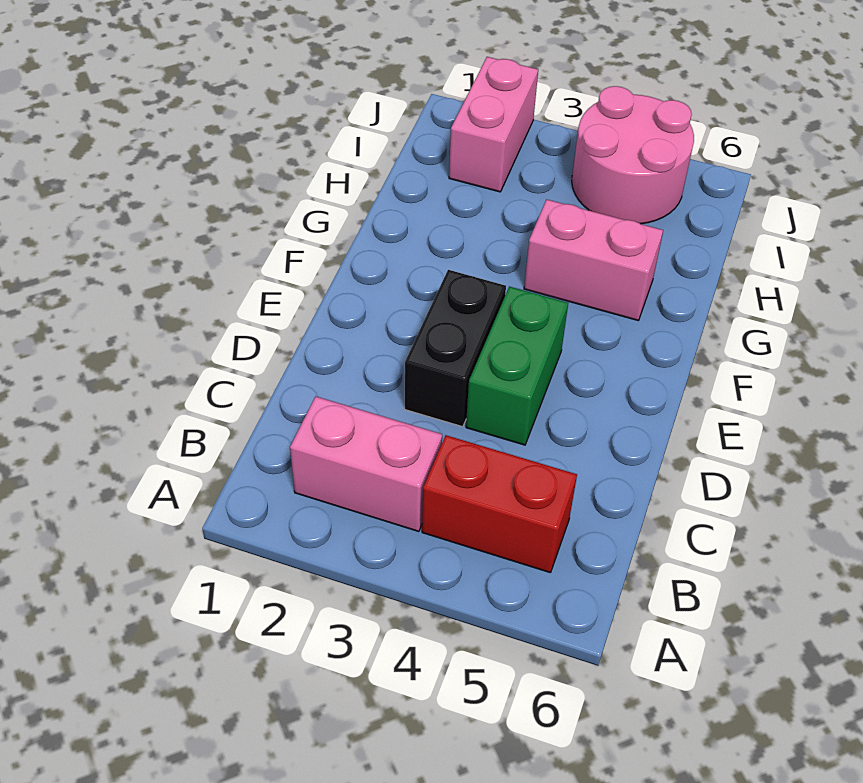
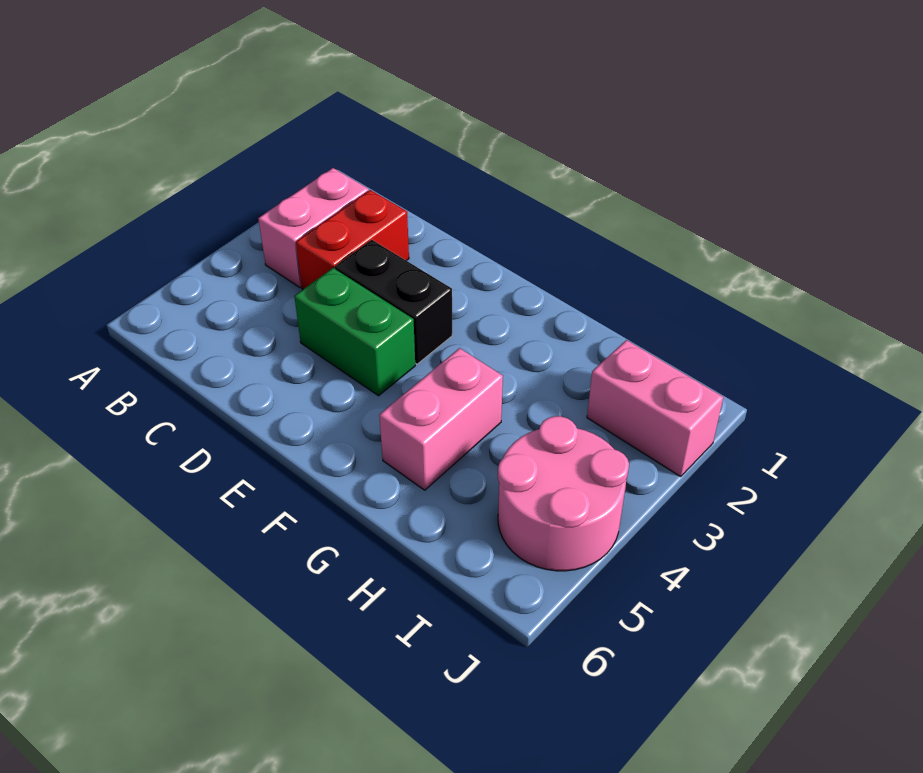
red brick B4:B5 level 1 -> red brick C2:C3 level 1

